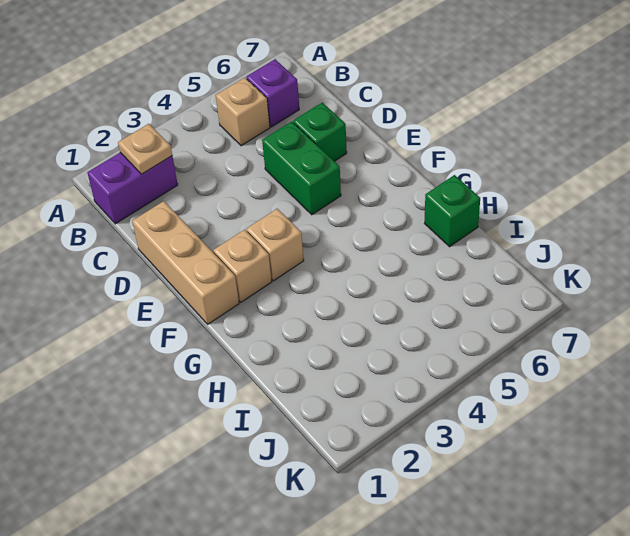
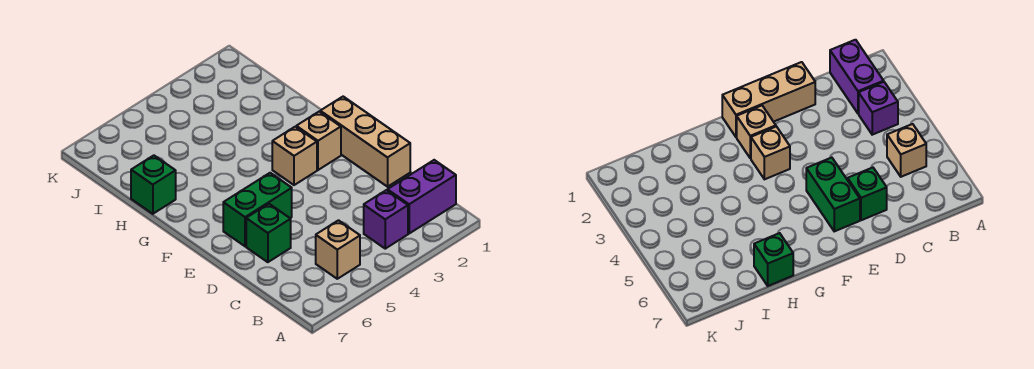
tan plate B2 level 2 -> none
purple brick B6 level 1 -> purple brick B3 level 1
green brick D5:E5 level 1 -> green brick E5:E6 level 1

